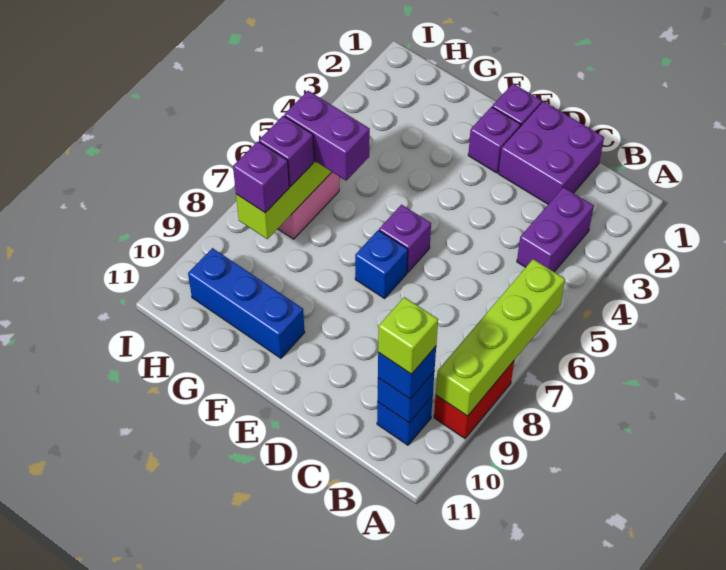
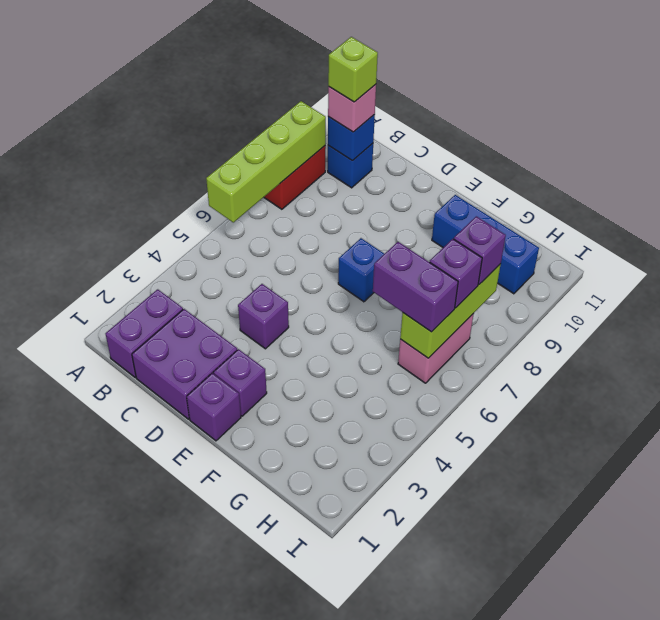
purple brick B3:B4 level 1 -> purple brick B1:B2 level 1
blue brick B10 level 3 -> pink brick B10 level 3
purple brick E6 level 1 -> purple brick D4 level 1

